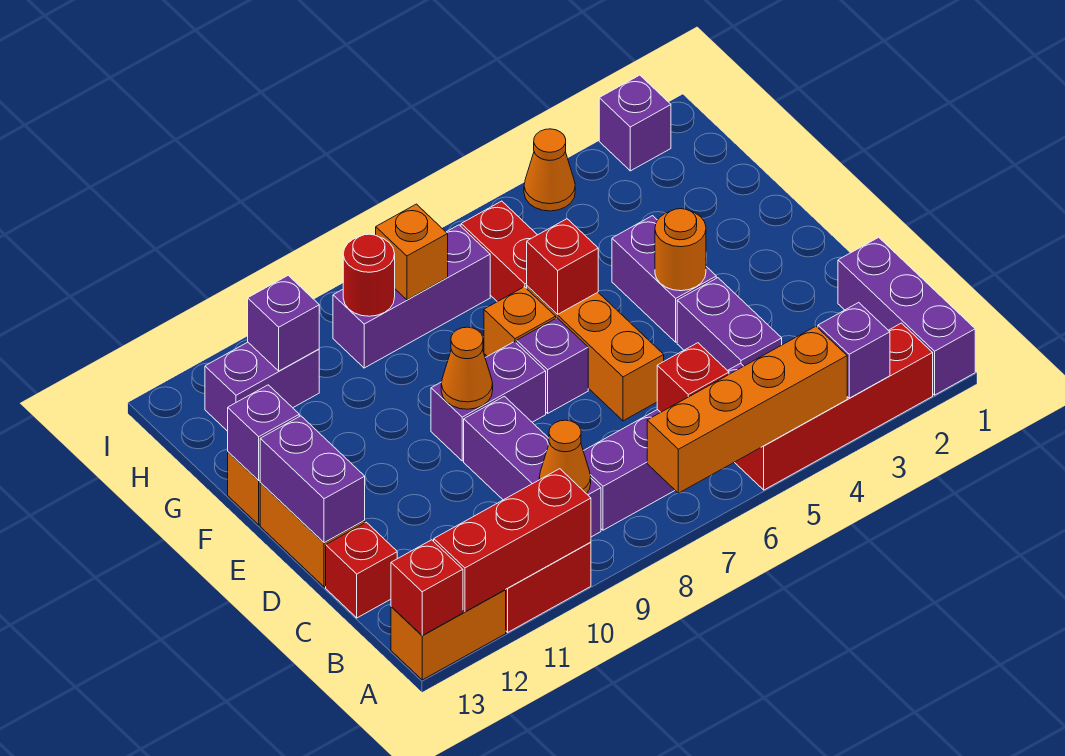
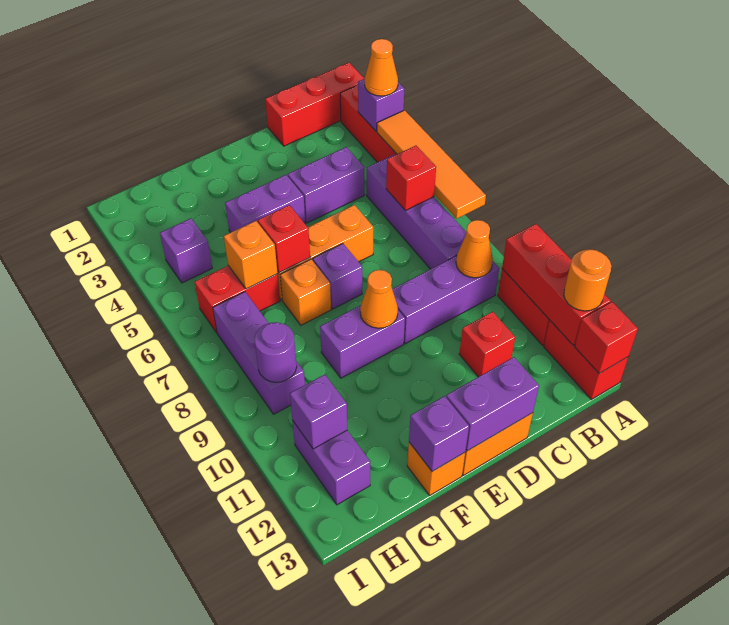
purple brick A1:C1 level 1 -> red brick A1:C1 level 1
orange brick A4:A7 level 2 -> orange tile A4:A7 level 2
orange brick A12:A13 level 1 -> red brick A12:A13 level 1
red brick C13 level 1 -> red brick C11 level 1
orange round brick E4 level 2 -> orange round brick A12 level 3
purple brick E8:E9 level 1 -> purple brick E9:F9 level 1
orange brick H8 level 2 -> orange brick G6 level 2
red round brick H9 level 2 -> purple round brick H9 level 2
purple brick I2 level 1 -> purple brick H4 level 1
orange cone I4 level 1 -> orange cone A3 level 3

